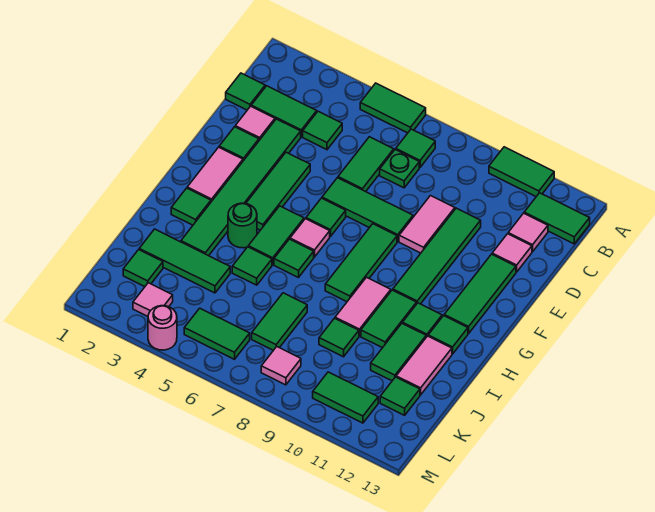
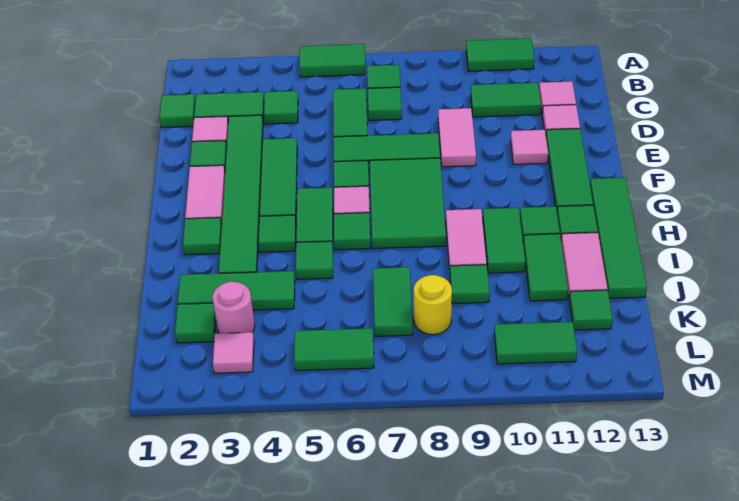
green tile B12:B13 level 1 -> green tile C10:C11 level 1
green plate C7 level 1 -> green tile C7 level 1
green tile D10:G10 level 1 -> green tile G13:J13 level 1
green tile F8:H8 level 1 -> green tile F7:H8 level 1
green round brick H4 level 1 -> green tile H4 level 1
none -> yellow round brick K8 level 1
pink tile L8 level 1 -> pink tile E11 level 1
pink round brick M4 level 1 -> pink round brick K3 level 1

